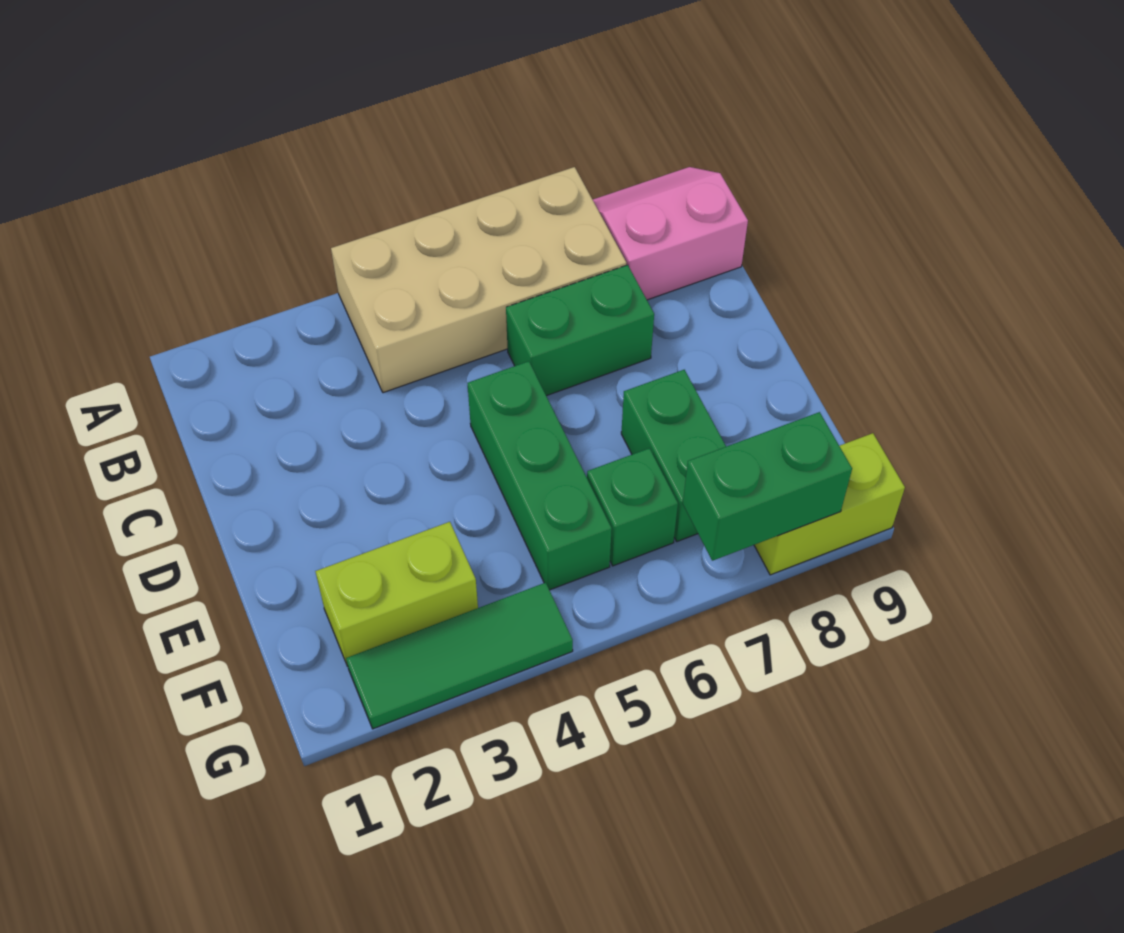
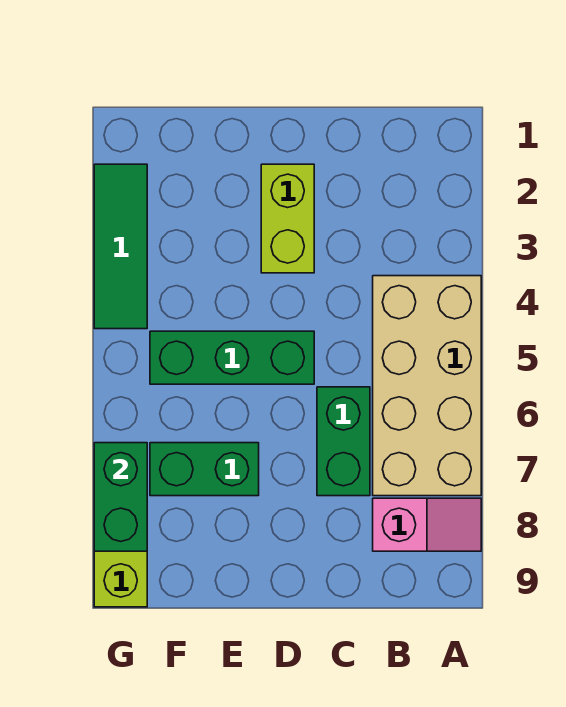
pink slope A8:B9 level 1 top B -> pink slope A8:B8 level 1 top B
lime brick F2:F3 level 1 -> lime brick D2:D3 level 1
green brick F6 level 1 -> none

